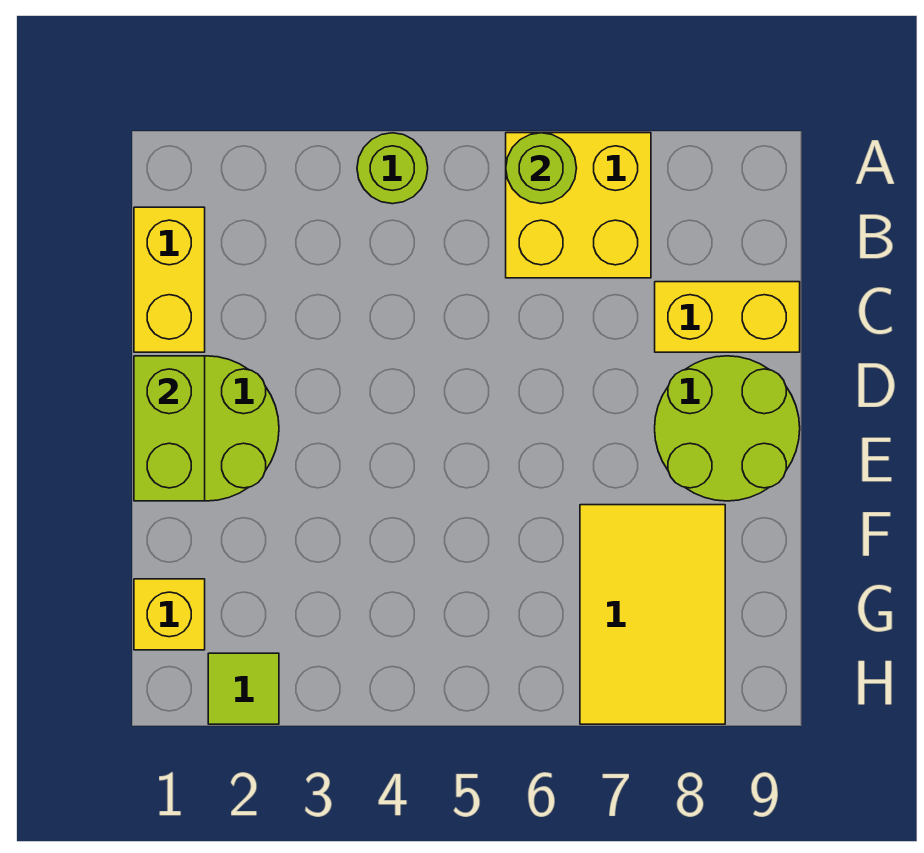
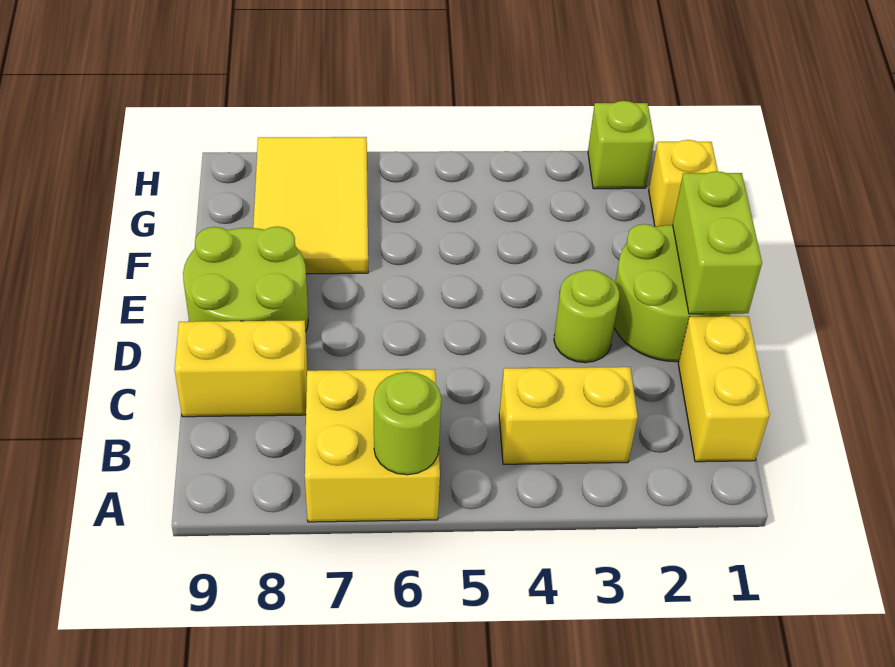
lime round brick A4 level 1 -> lime round brick D3 level 1
none -> yellow brick B3:B4 level 1
lime tile H2 level 1 -> lime brick H2 level 1

